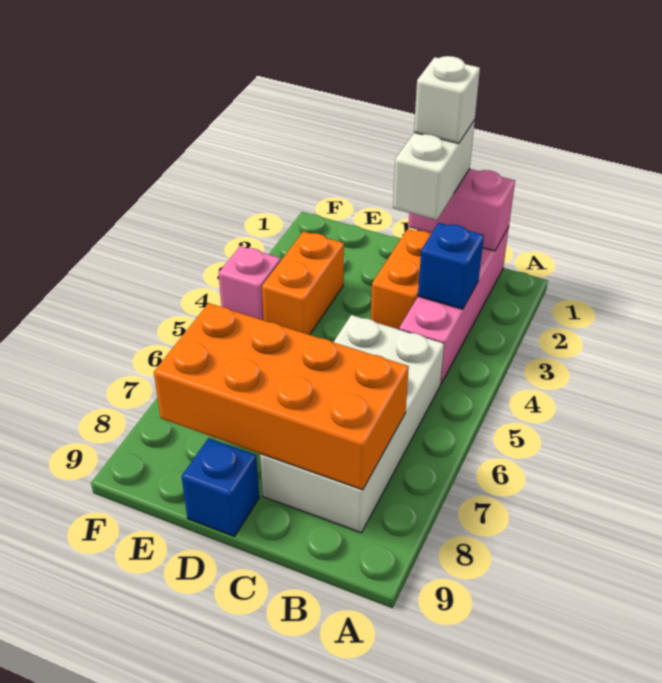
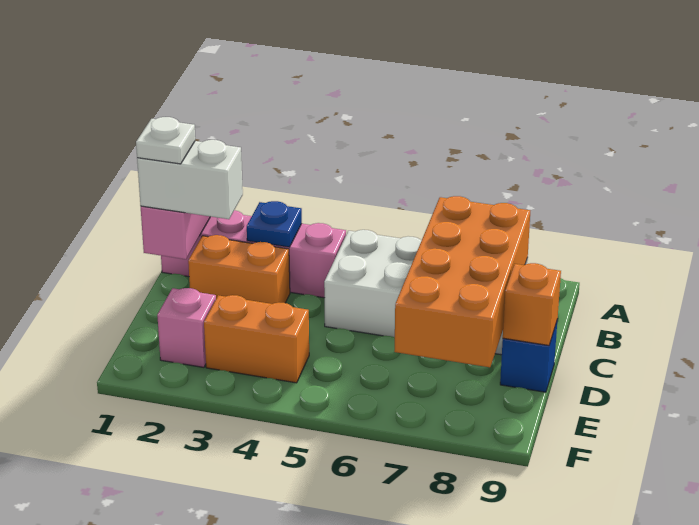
blue brick B3 level 2 -> blue plate B3 level 2
white brick C1 level 4 -> white plate C1 level 4
none -> orange brick D9 level 2
pink brick F4 level 1 -> pink brick E2 level 1

